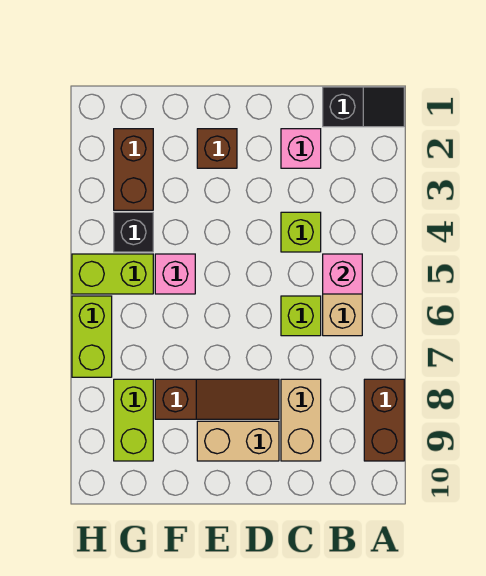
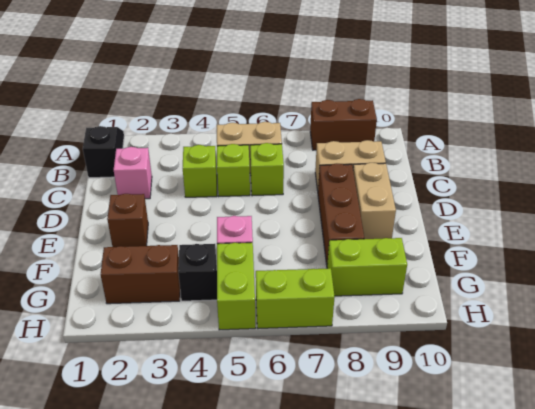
pink brick B5 level 2 -> none
none -> lime brick C5 level 1
brown slope D8:F8 level 1 top F -> brown brick D8:F8 level 1

